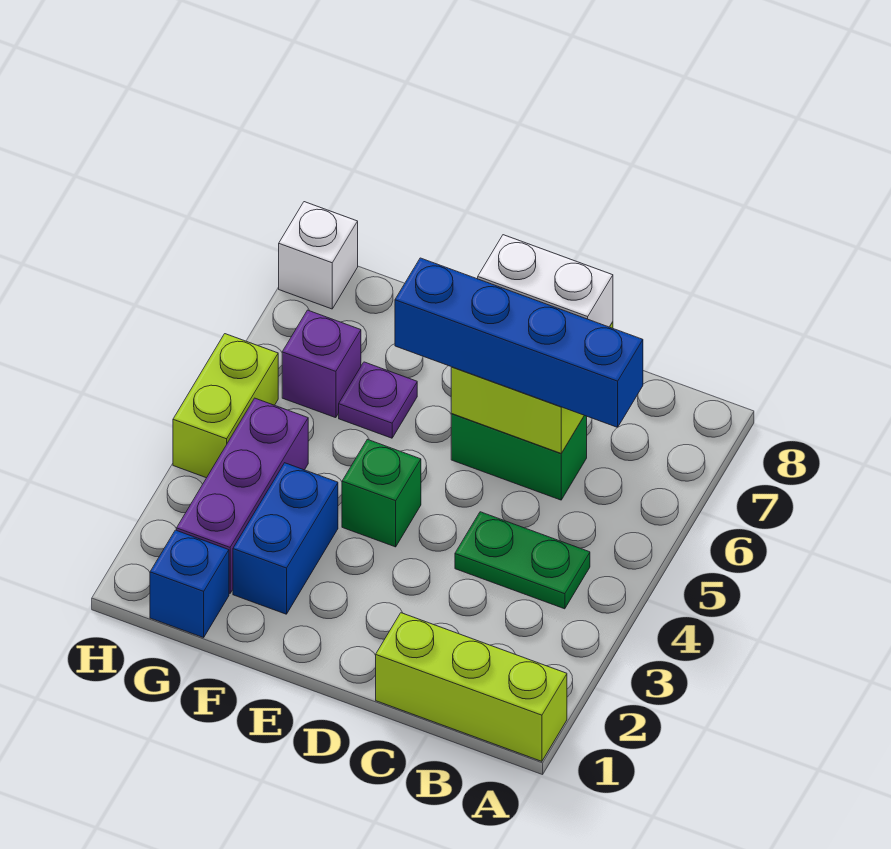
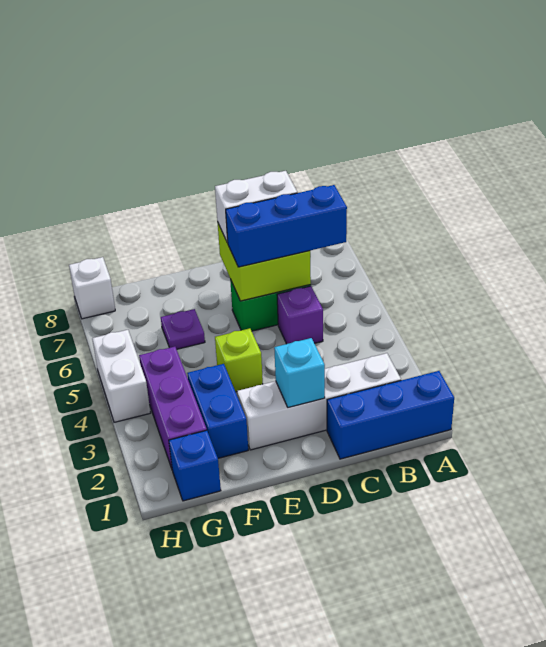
lime brick A1:C1 level 1 -> blue brick A1:C1 level 1
none -> white brick B2:E2 level 1
green plate B4:C4 level 1 -> none
blue brick B6:E6 level 3 -> blue brick B6:D6 level 3
none -> cyan brick D2 level 2
green brick E4 level 1 -> lime brick E4 level 1
purple brick G6 level 1 -> purple brick C5 level 1
lime brick H4:H5 level 1 -> white brick H4:H5 level 1

